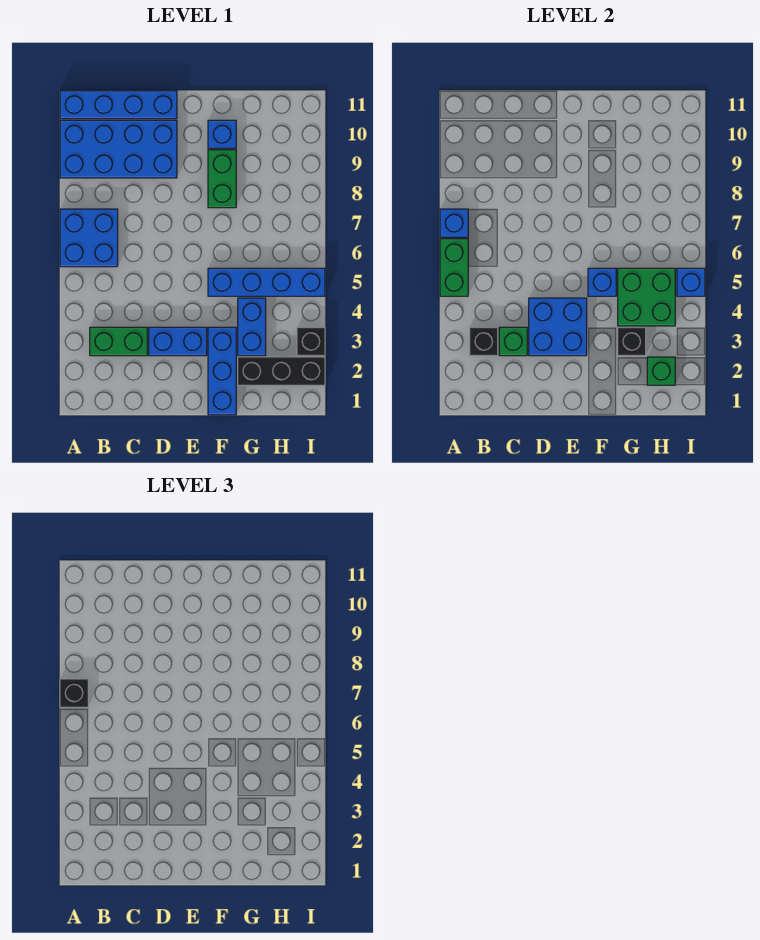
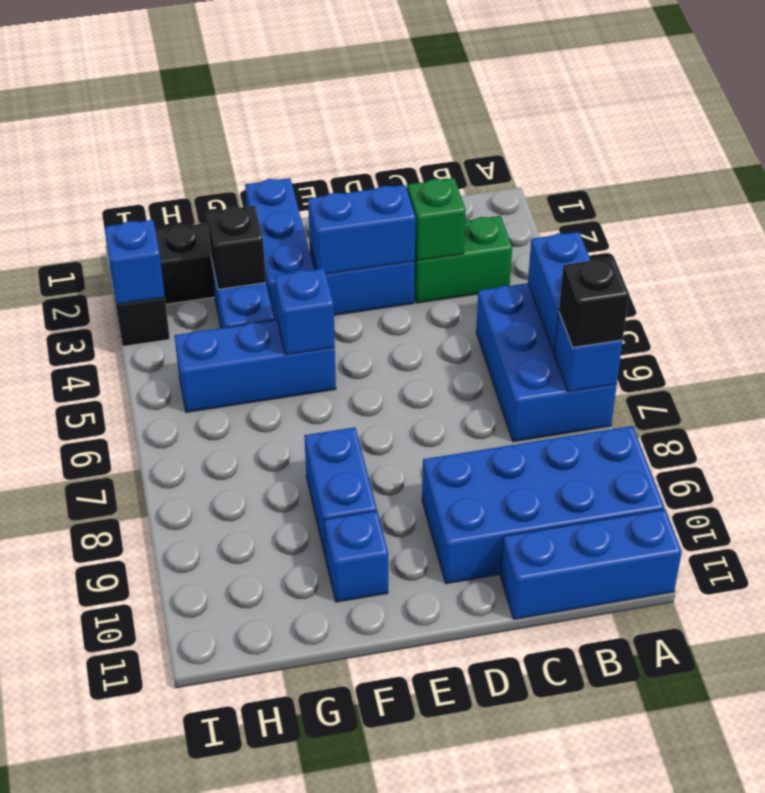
green brick A5:A6 level 2 -> blue brick A5:A6 level 2
blue brick A6:B7 level 1 -> blue brick A5:B7 level 1
blue brick A11:D11 level 1 -> blue brick A11:C11 level 1
black brick B3 level 2 -> none
blue brick D3:E4 level 2 -> blue brick D3:E3 level 2
blue brick F5:I5 level 1 -> blue brick F5:H5 level 1
green brick F8:F9 level 1 -> blue brick F8:F9 level 1
green brick G4:H5 level 2 -> none
green brick H2 level 2 -> none
blue brick I5 level 2 -> blue brick I3 level 2

